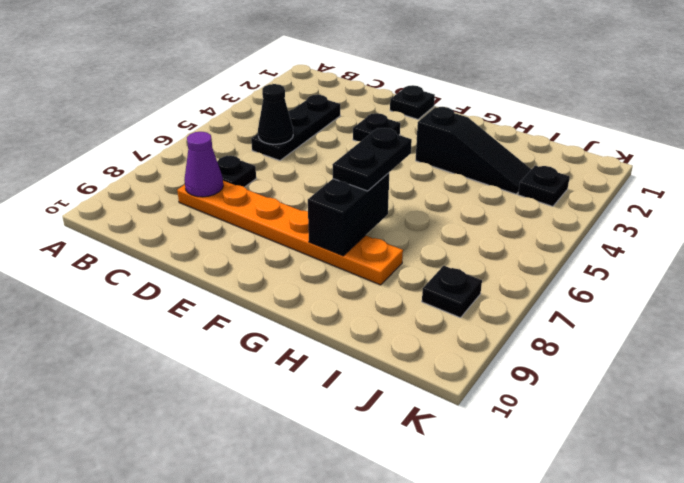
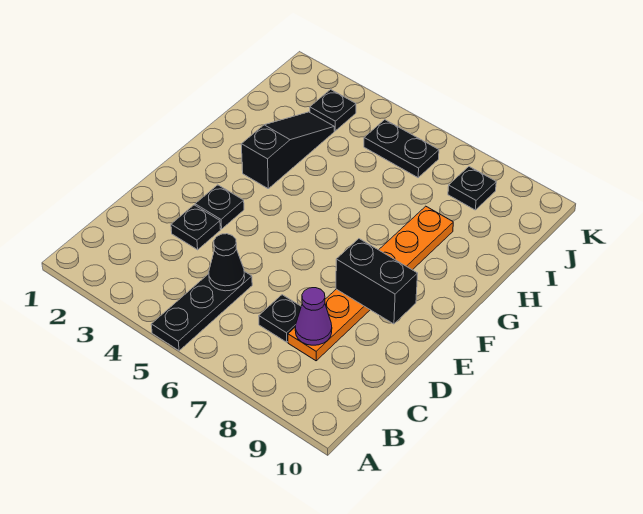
black plate C3:C5 level 1 -> black plate A5:C5 level 1
black plate E1 level 1 -> black plate D3 level 1
black plate G6:G7 level 3 -> black plate J5:J6 level 1
black brick G7:G8 level 2 -> black brick E8:E9 level 2

